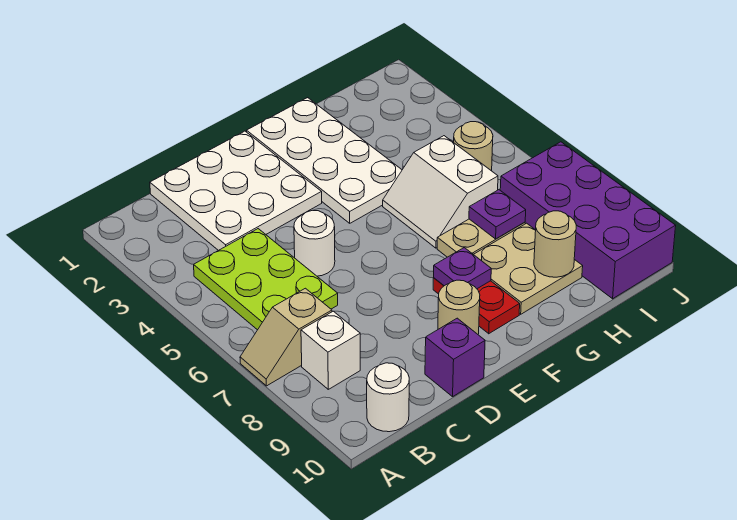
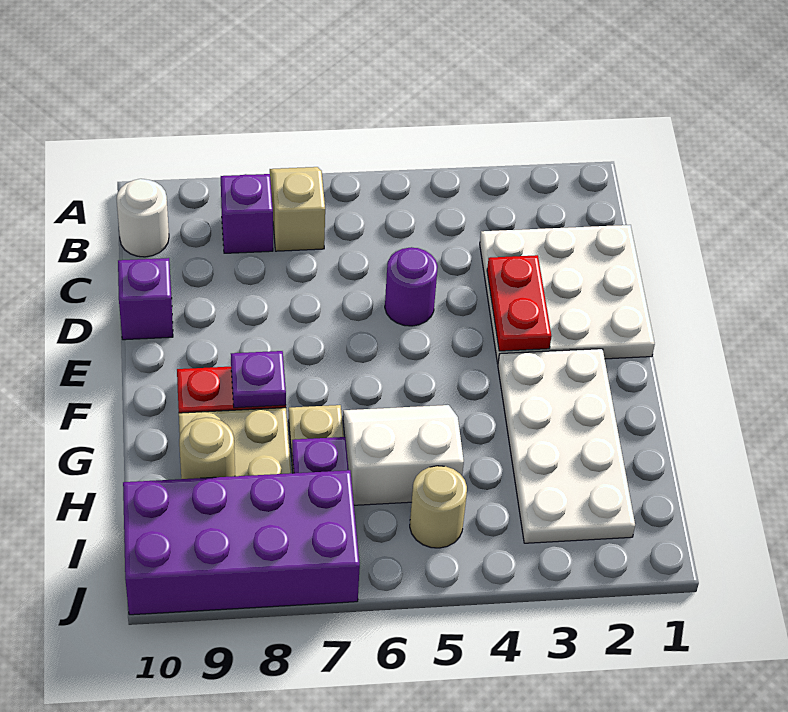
lime plate B4:C6 level 1 -> none
white brick B8 level 1 -> purple brick B8 level 1
none -> red plate D3:E3 level 2
white round brick D5 level 1 -> purple round brick D5 level 1
tan round brick E9 level 1 -> none
white plate F1:G4 level 1 -> white plate F2:I3 level 1

